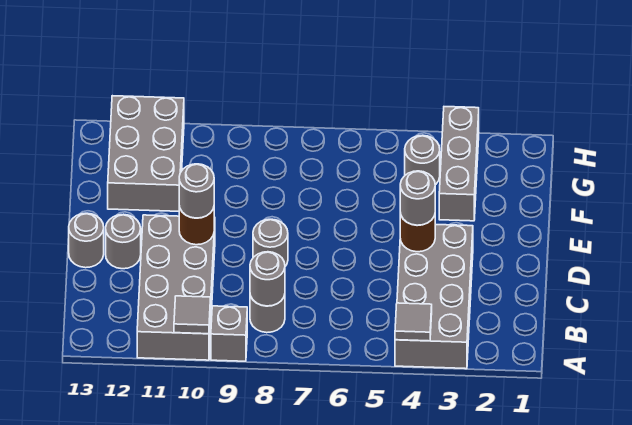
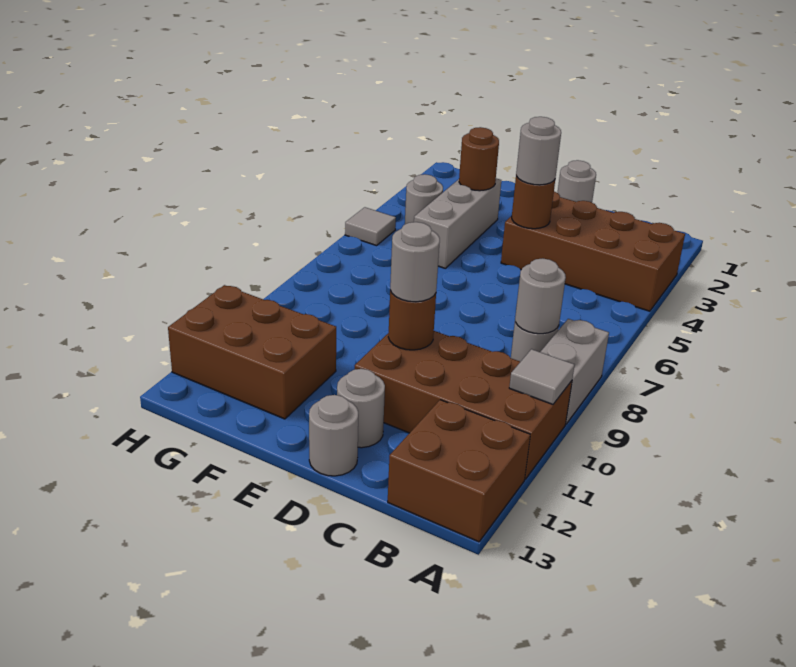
grey brick A3:D4 level 1 -> brown brick A3:D4 level 1
grey tile A4 level 2 -> grey tile H5 level 1
grey brick A9 level 1 -> grey brick A8:A9 level 1
grey brick A10:D11 level 1 -> brown brick A10:D11 level 1
none -> brown brick A12:B13 level 1
grey round brick D8 level 1 -> grey round brick D1 level 1
grey brick F3:H3 level 1 -> grey brick F3:F5 level 1
none -> brown round brick F3 level 2
grey brick F11:H12 level 1 -> brown brick F11:H12 level 1

